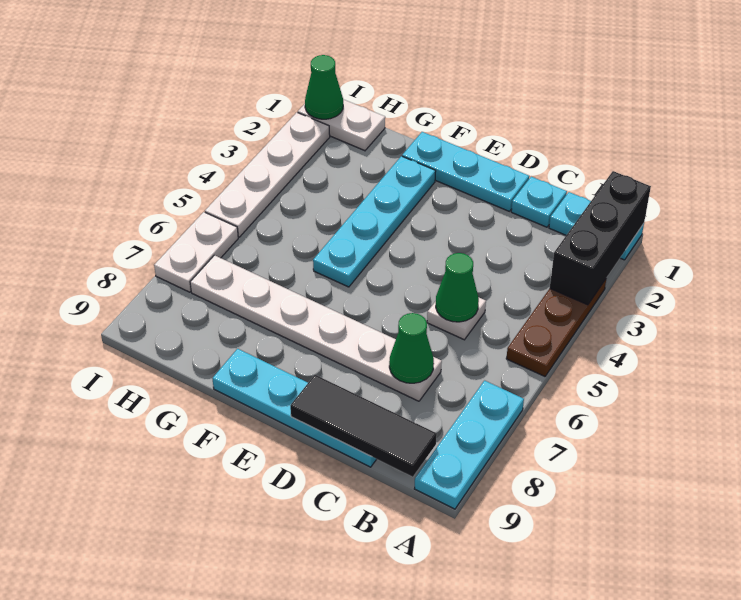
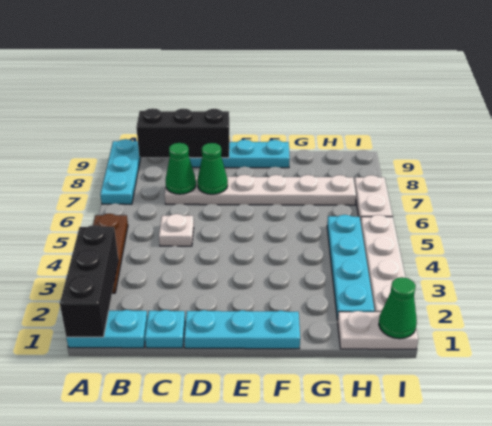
black tile B9:D9 level 2 -> black brick B9:D9 level 2
green cone C5 level 2 -> green cone D7 level 2
cyan plate F2:F5 level 1 -> cyan plate H2:H5 level 1

